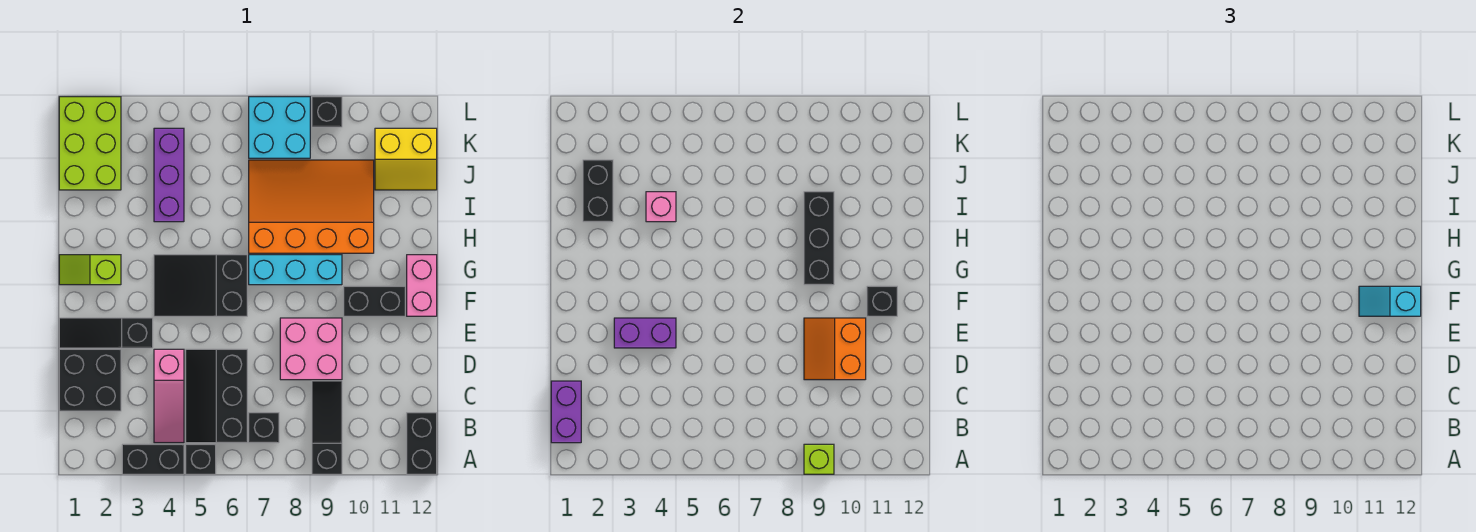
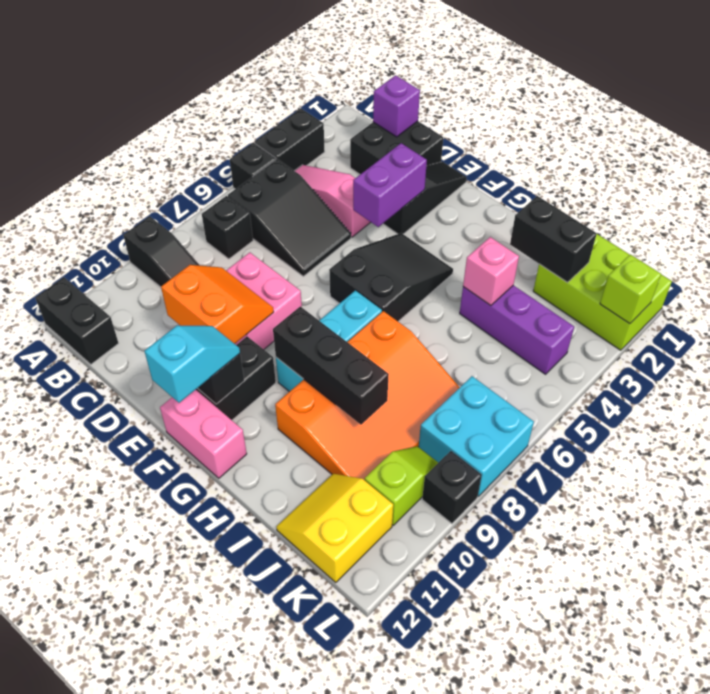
lime brick A9 level 2 -> lime brick L2 level 2
purple brick B1:C1 level 2 -> purple brick C1 level 2
black slope B5:D6 level 1 top 6 -> black slope B5:D6 level 1 top B
lime slope G1:G2 level 1 top 2 -> lime slope K9:K10 level 1 top 10

